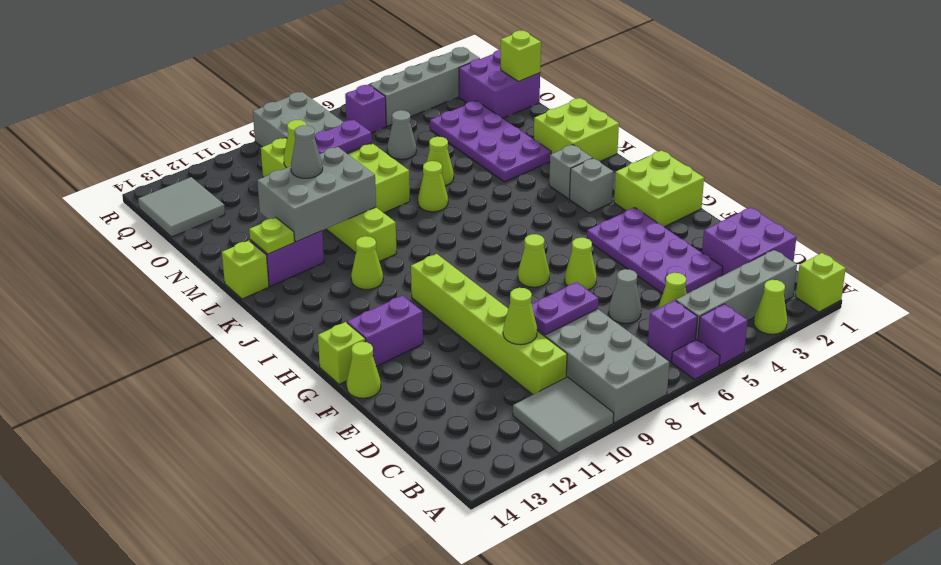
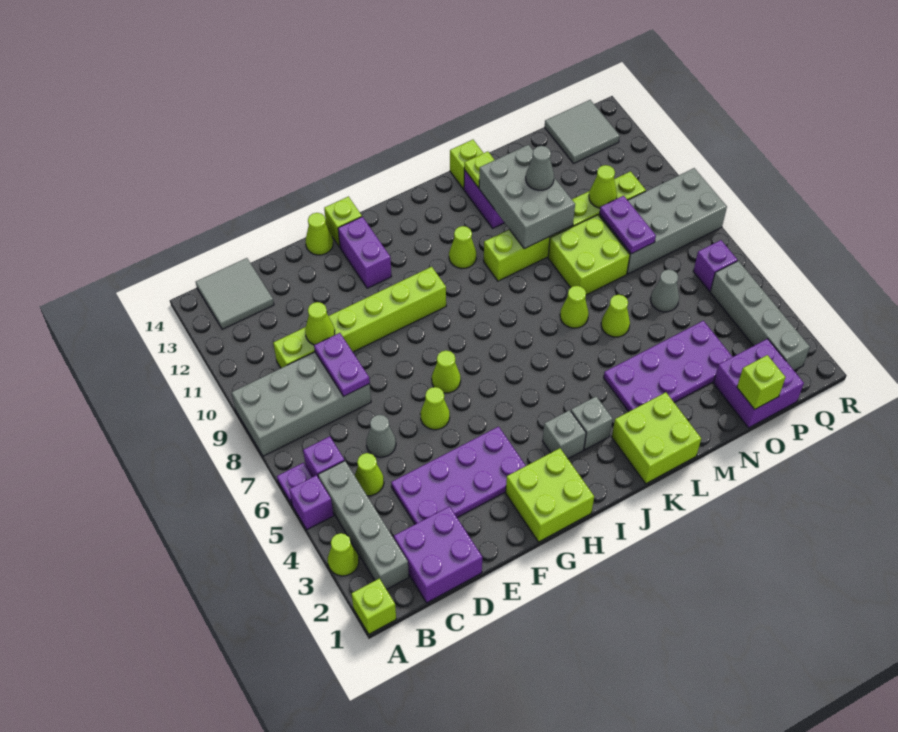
grey tile A10:B11 level 1 -> grey tile B13:C14 level 1

